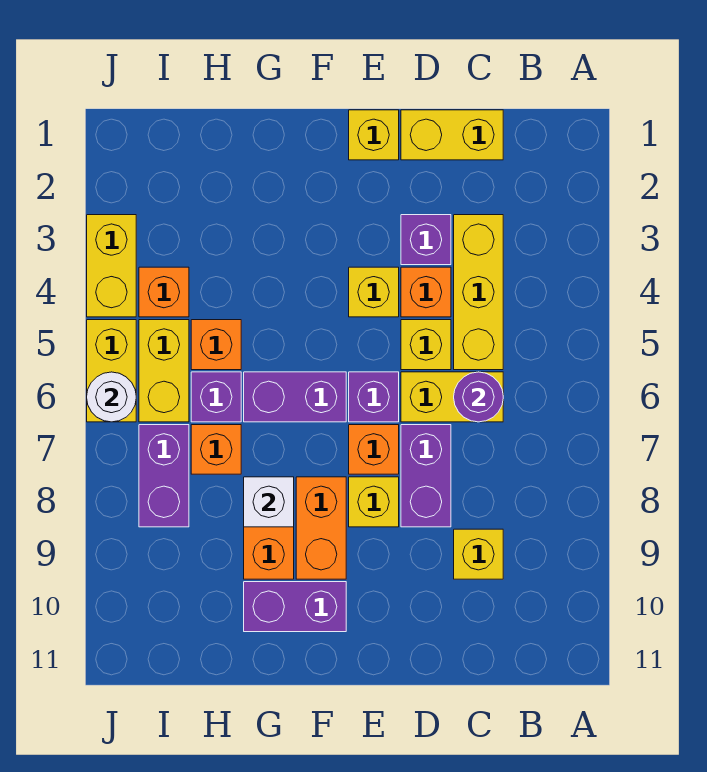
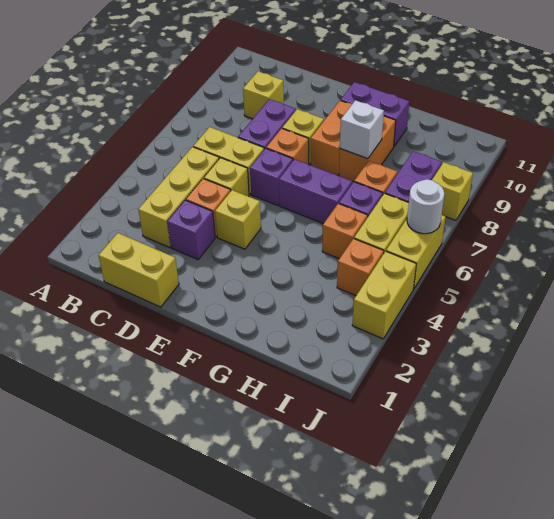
purple round brick C6 level 2 -> none
yellow brick E1 level 1 -> yellow brick J8 level 1

